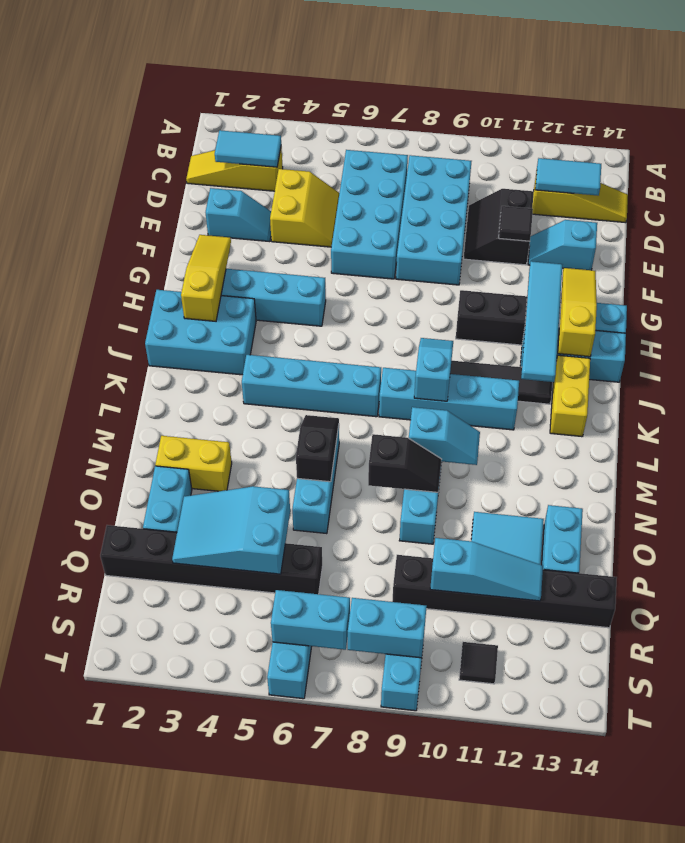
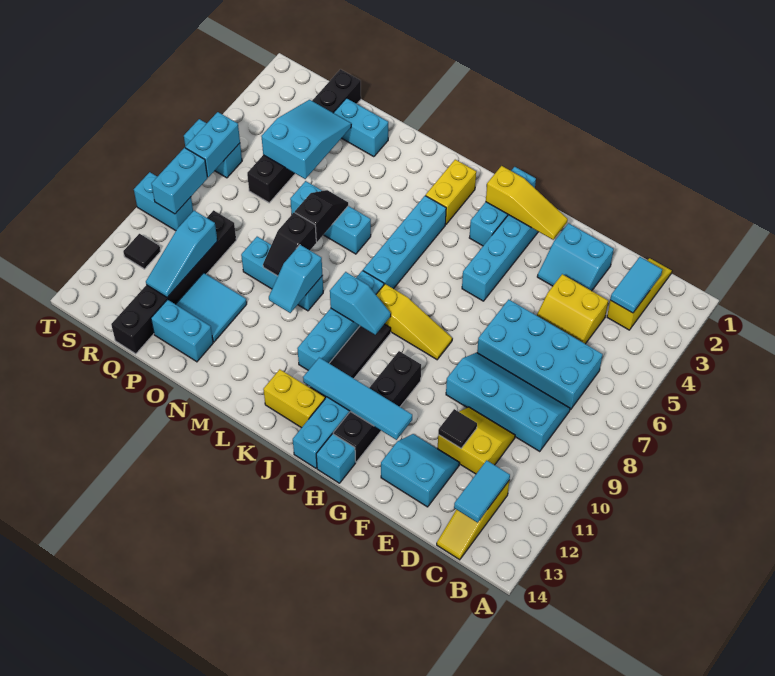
cyan brick C8:F9 level 1 -> cyan slope C8:F9 level 1 top 9
black slope D10:E11 level 1 top 11 -> yellow slope D10:E11 level 1 top 11
cyan slope E2:E3 level 1 top 2 -> cyan slope E2:F3 level 1 top 2
cyan slope E12:E13 level 1 top 13 -> cyan slope E12:F13 level 1 top 13
yellow slope G13:I13 level 2 top I -> yellow slope H8:J8 level 1 top J
cyan brick I1:J3 level 1 -> cyan brick I1:I3 level 1
black slope M6:N6 level 2 top N -> black slope N6:N7 level 2 top 7
yellow brick N2:N3 level 1 -> yellow brick K2:K3 level 1

